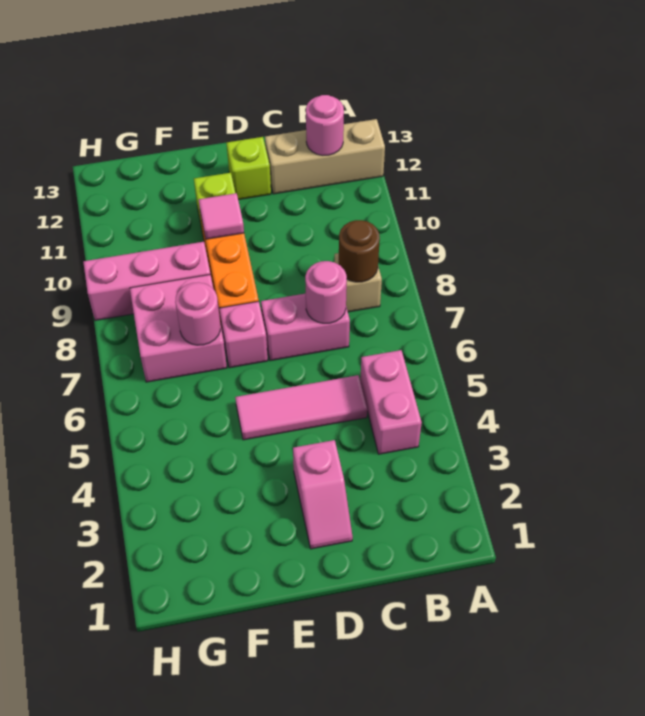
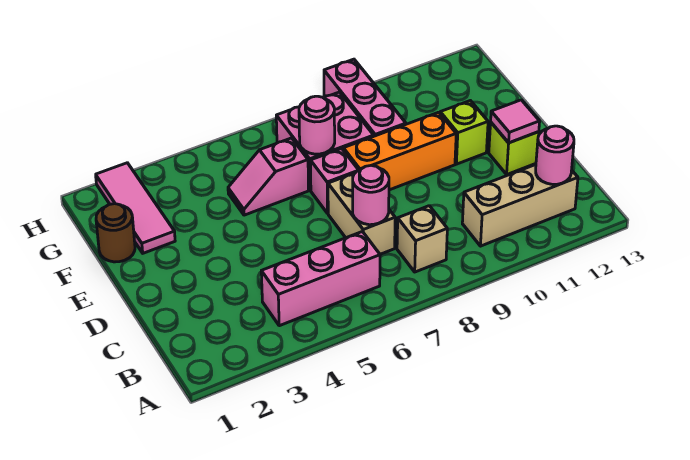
tan brick A12:C12 level 1 -> tan brick B10:B12 level 1
pink brick B4:B5 level 1 -> pink brick B4:B6 level 1
brown round brick B8 level 2 -> brown round brick F1 level 1
pink tile C5:E5 level 1 -> pink tile F2:H2 level 1
pink brick C7:D7 level 1 -> tan brick C7:D7 level 1
pink slope D2:D3 level 1 top 3 -> pink slope F5:F6 level 1 top 6
pink tile E10 level 2 -> pink tile D12 level 2

